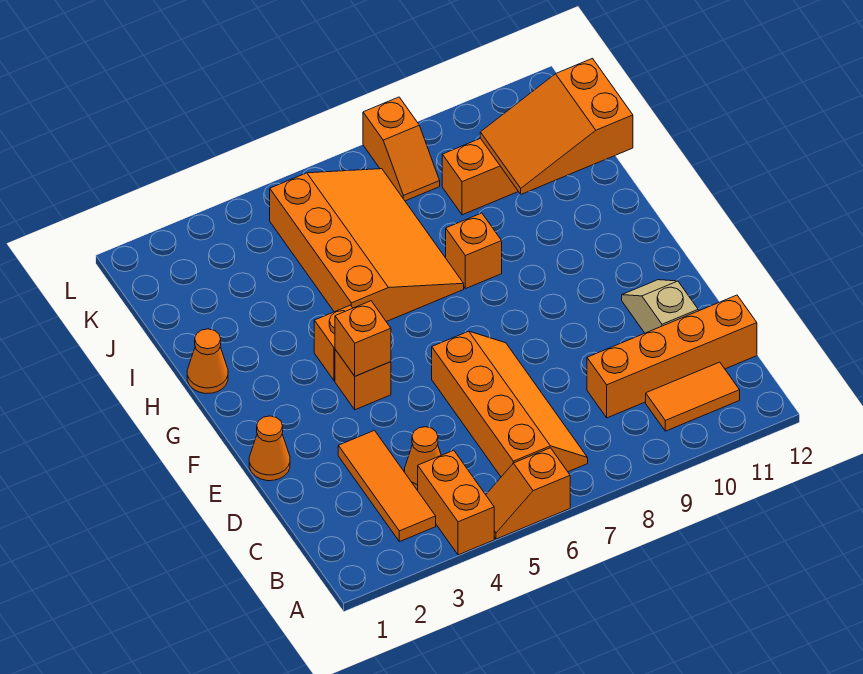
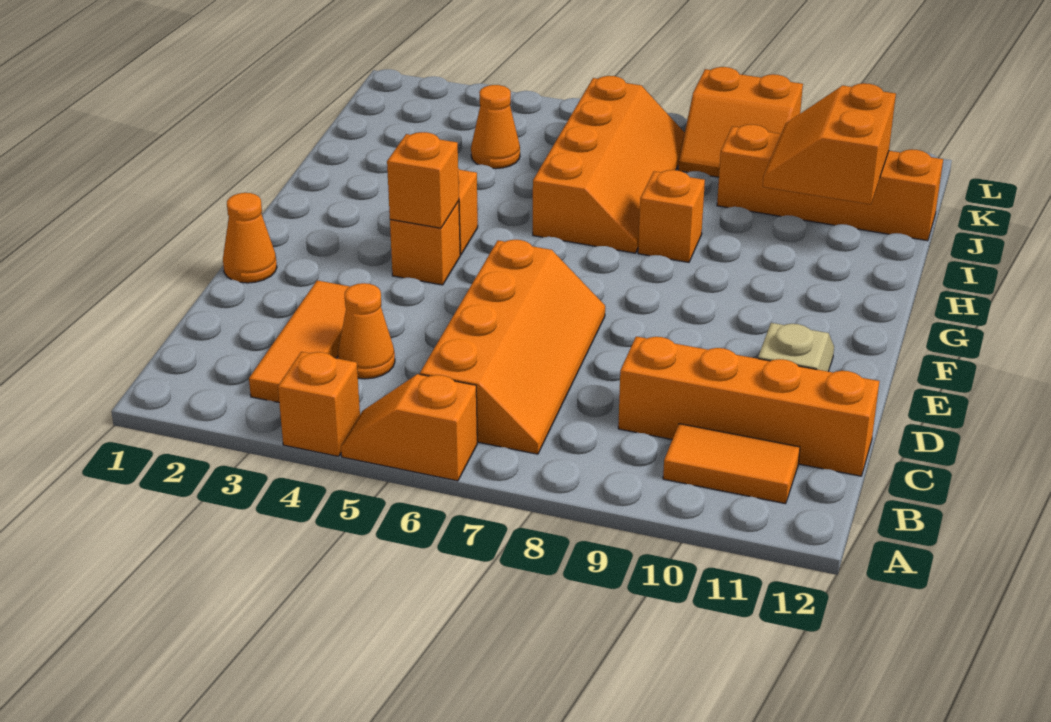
orange brick A4:B4 level 1 -> orange brick A4 level 1
orange cone H1 level 1 -> orange cone J4 level 1
orange slope H5:K7 level 1 top 5 -> orange slope H6:K7 level 1 top 6
orange slope I10:J12 level 2 top 12 -> orange slope I10:J11 level 2 top 11
orange slope K8:L8 level 1 top L -> orange slope K8:L9 level 1 top L

